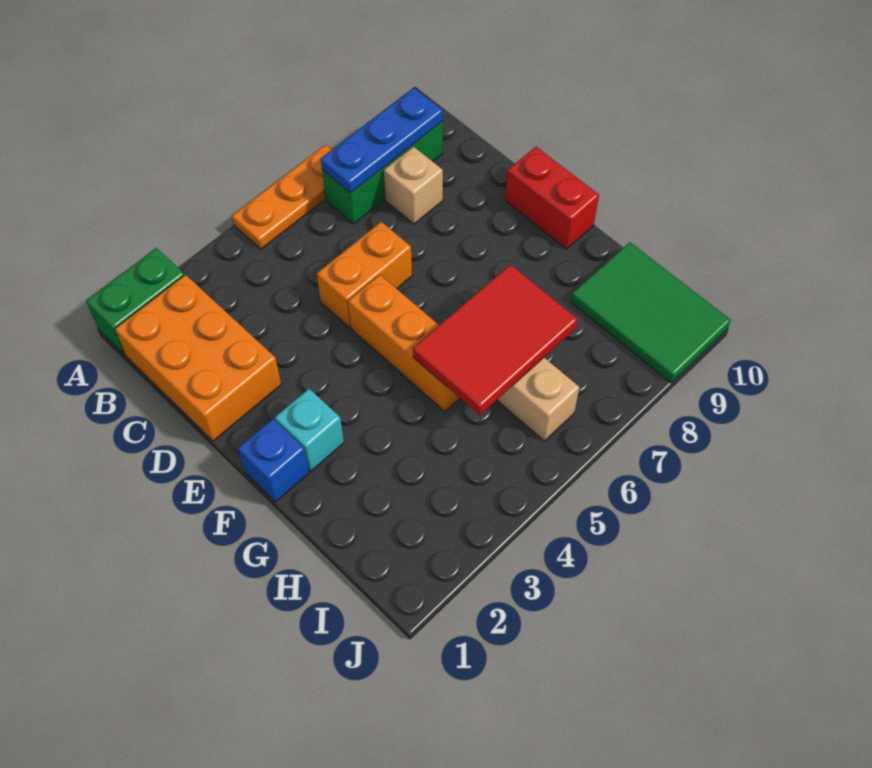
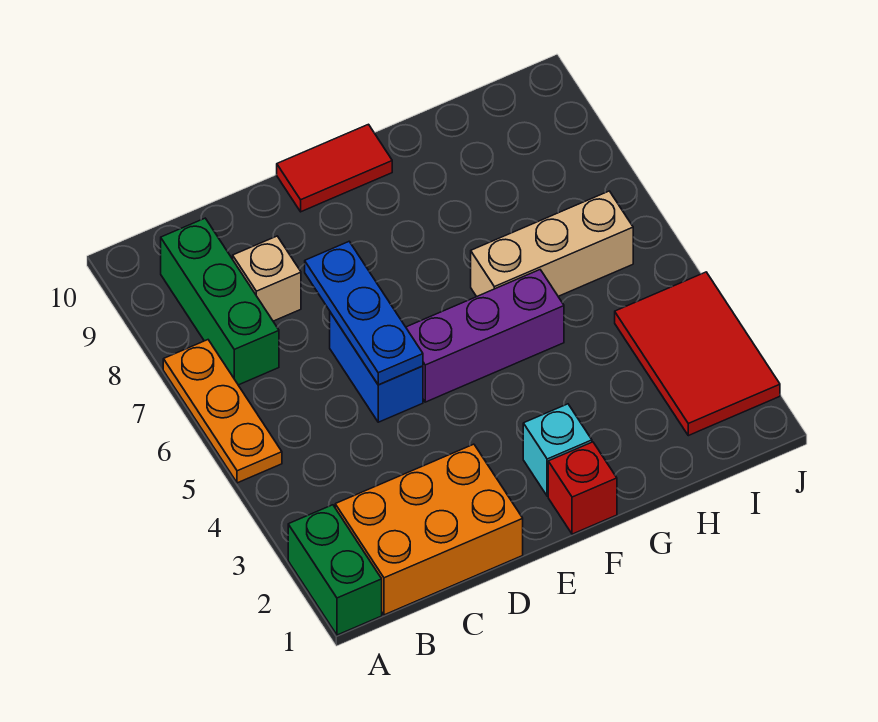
blue plate B7:B9 level 2 -> blue plate D5:D7 level 2
orange brick D5:D6 level 1 -> blue brick D5:D6 level 1
orange brick E5:G5 level 1 -> purple brick E5:G5 level 1
red brick E10:F10 level 1 -> red tile E10:F10 level 1
blue brick F1 level 1 -> red brick F1 level 1
red tile G5:H7 level 2 -> red tile I2:J4 level 1
green tile H9:J10 level 1 -> none

